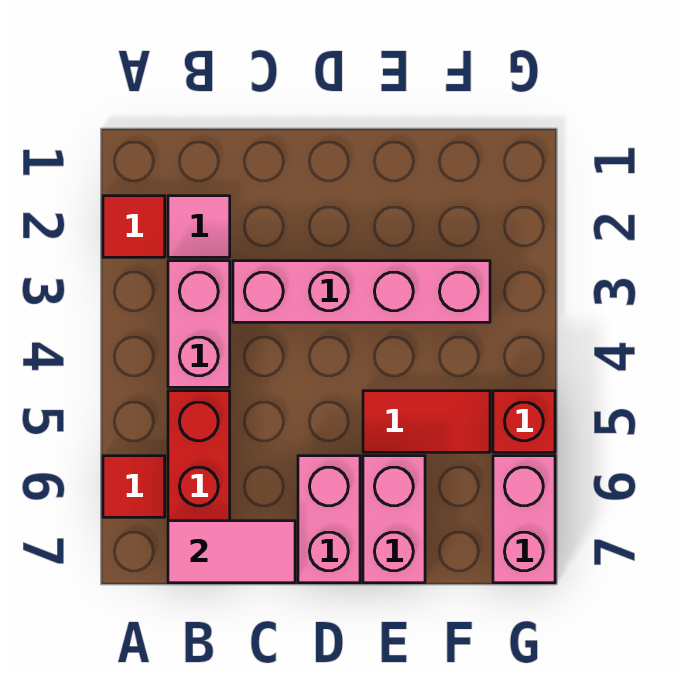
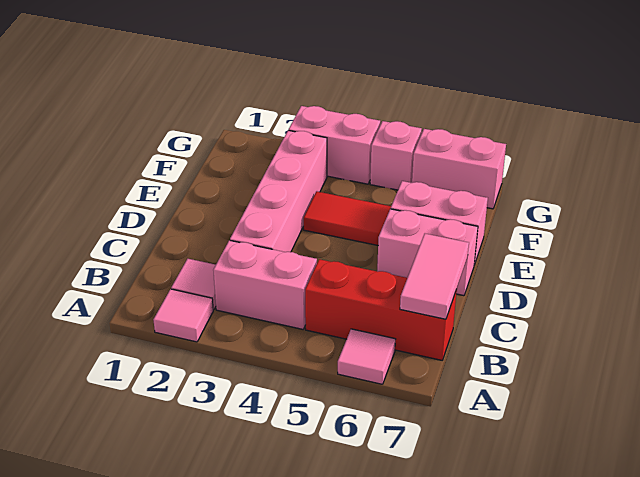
red tile A2 level 1 -> pink tile A2 level 1
red tile A6 level 1 -> pink tile A6 level 1
red tile E5:F5 level 1 -> red tile E4:E5 level 1
none -> pink brick G3:G4 level 1
red brick G5 level 1 -> pink brick G5 level 1

